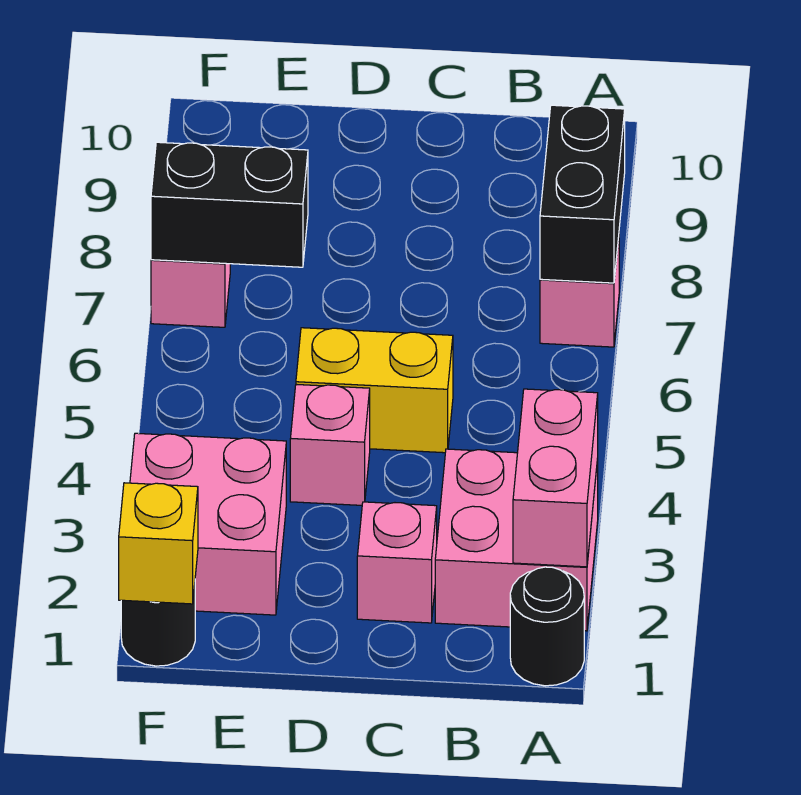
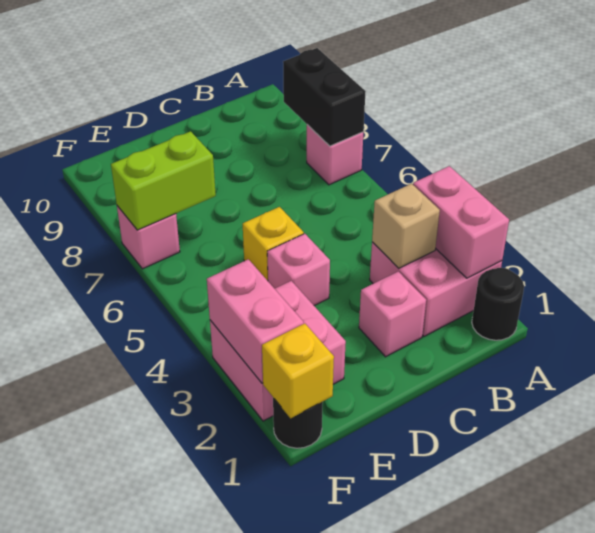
none -> tan brick B3 level 2
yellow brick C5:D5 level 1 -> yellow brick D5 level 1
black brick E7:F7 level 2 -> lime brick E7:F7 level 2
none -> pink brick F2:F3 level 2

